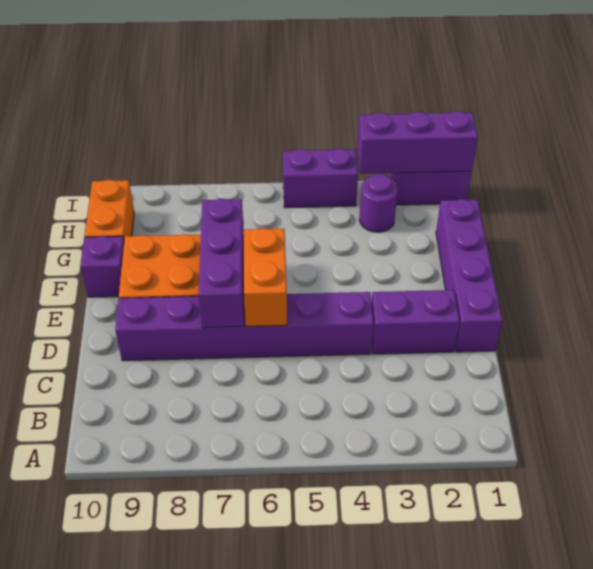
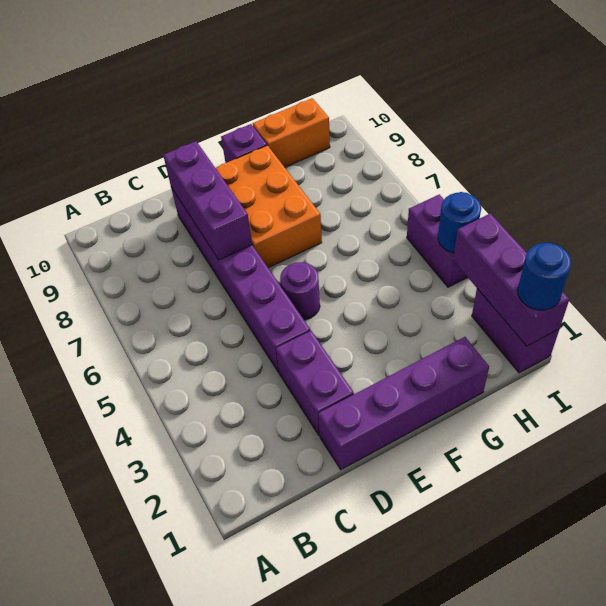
orange brick D6:E6 level 2 -> none
purple brick D7:F7 level 2 -> purple brick D7:D9 level 2
purple round brick H3 level 1 -> purple round brick E5 level 1
none -> blue round brick I1 level 3
none -> blue round brick I4 level 2

